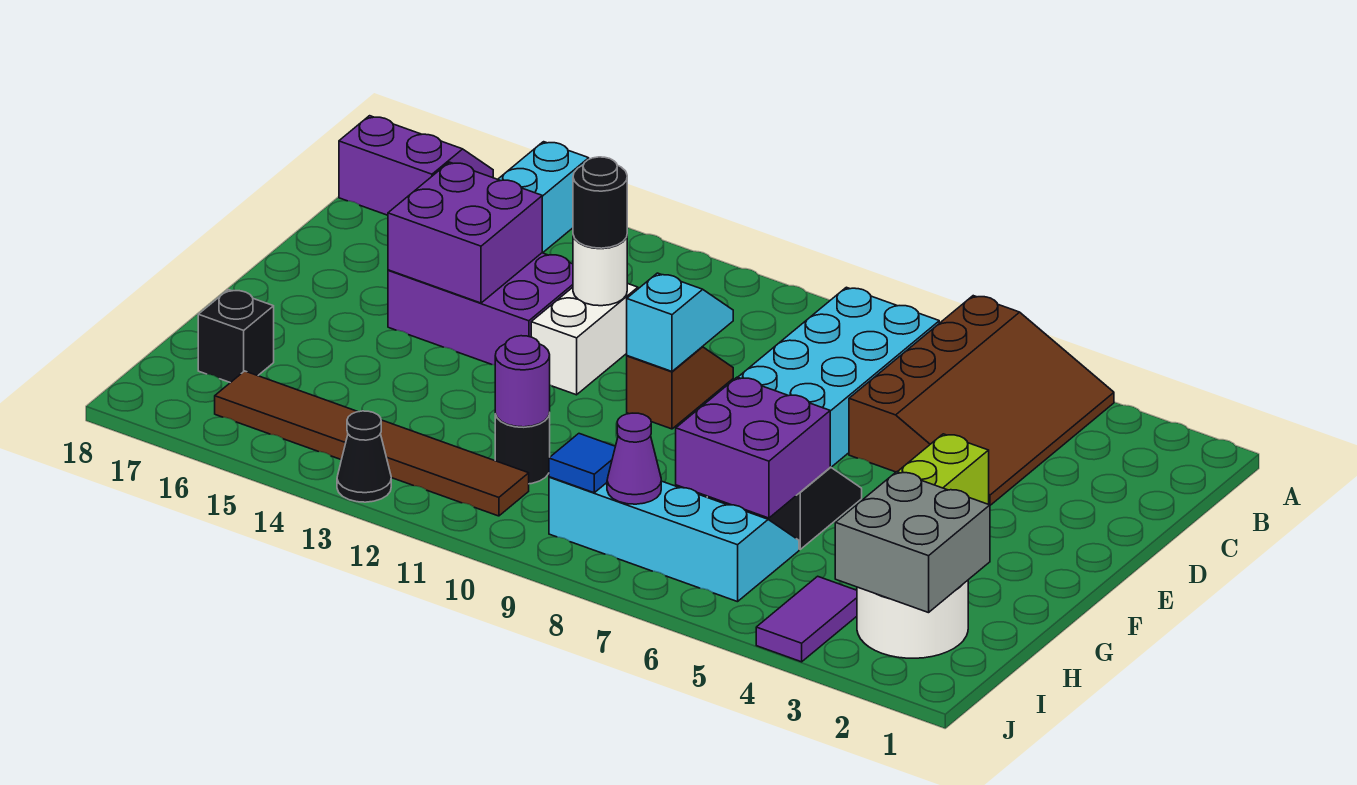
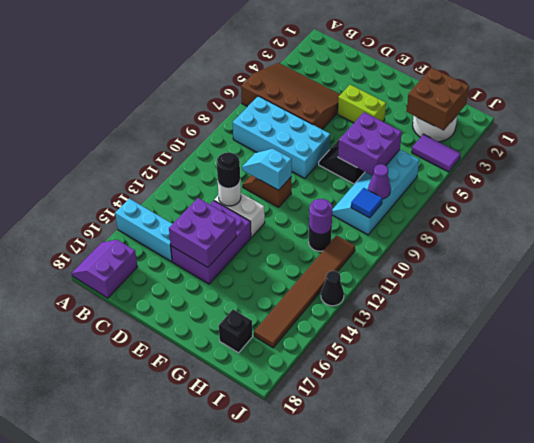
grey brick H2:I3 level 2 -> brown brick H2:I3 level 2

